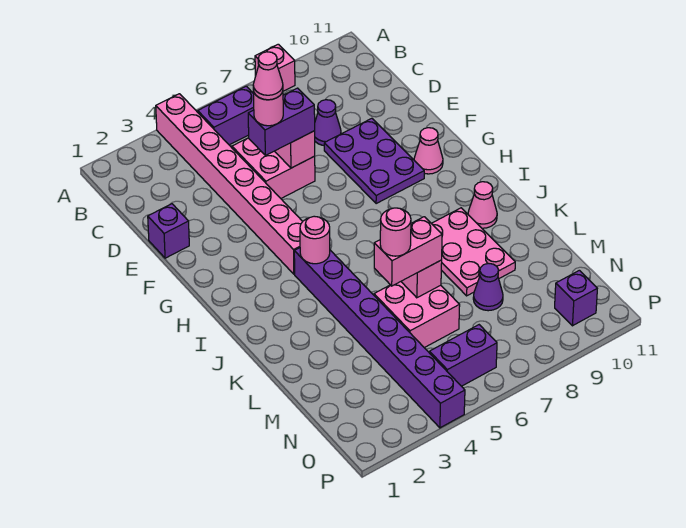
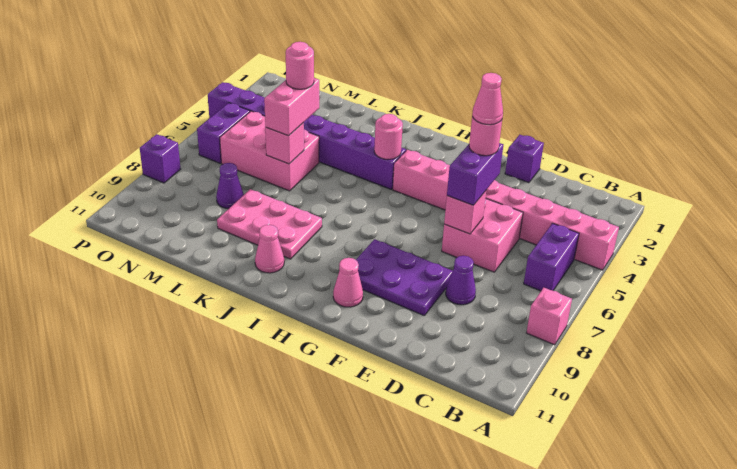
pink brick L5:M6 level 1 -> pink brick L5:N6 level 1
purple brick O10 level 1 -> purple brick P8 level 1

